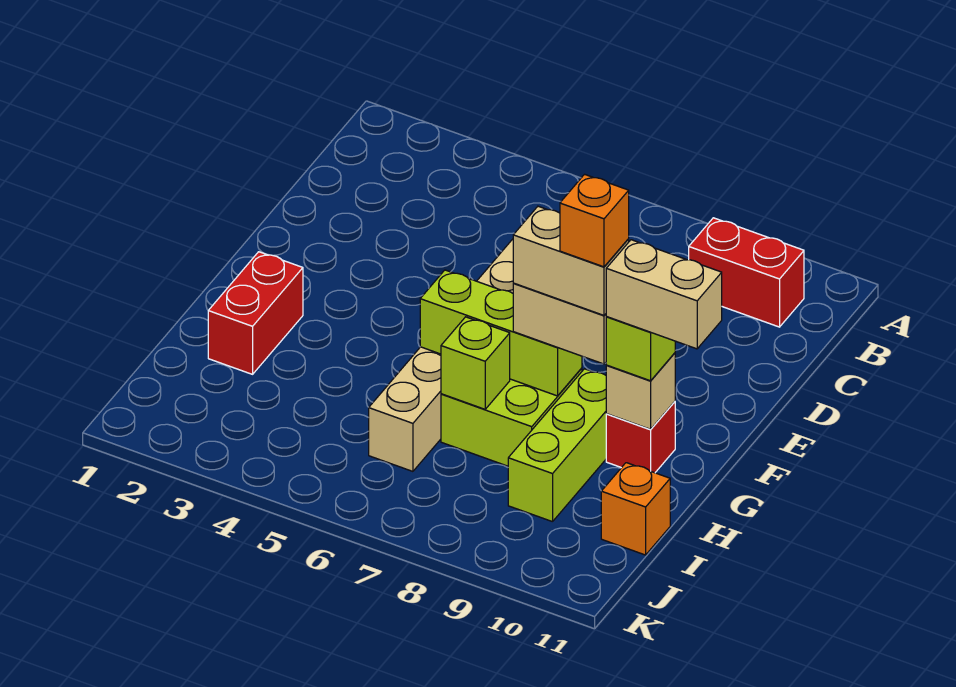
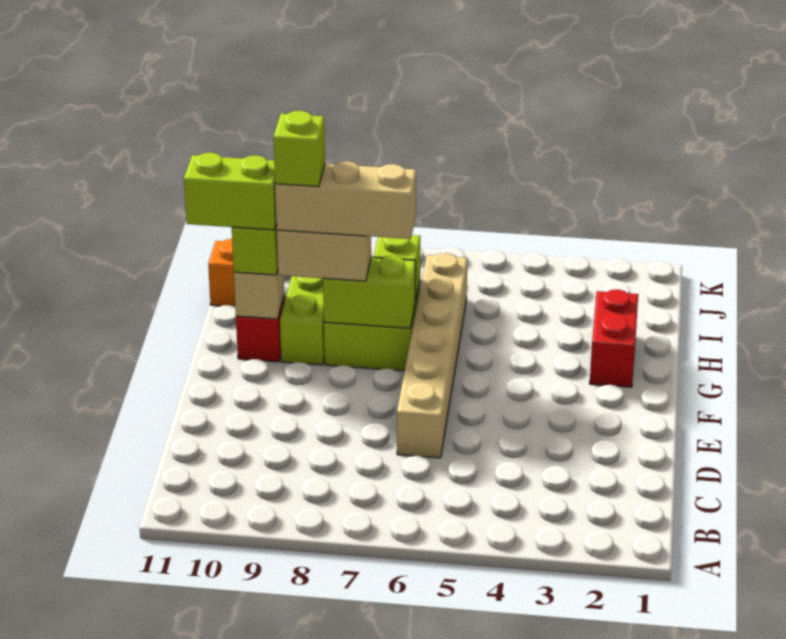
red brick B9:B10 level 1 -> none
lime brick G6:G8 level 2 -> lime brick G7:G8 level 2
tan brick G8:G9 level 4 -> tan brick G7:G9 level 4
orange brick G9 level 5 -> lime brick G9 level 5
tan brick G10:G11 level 4 -> lime brick G10:G11 level 4

